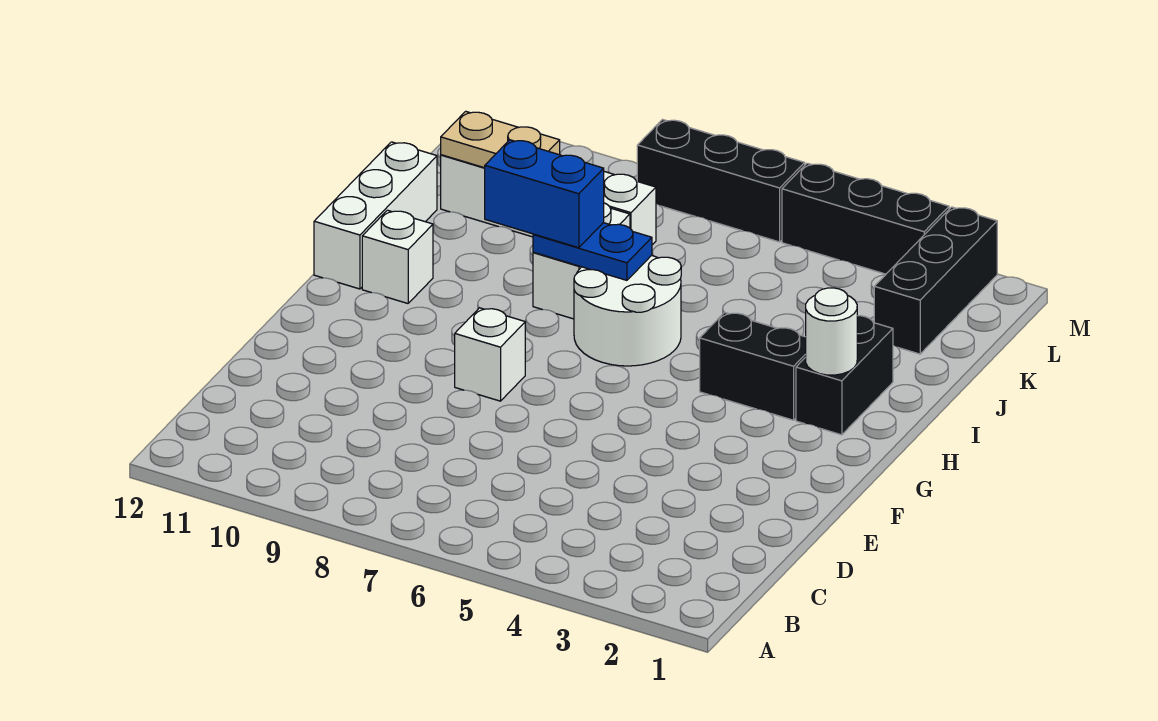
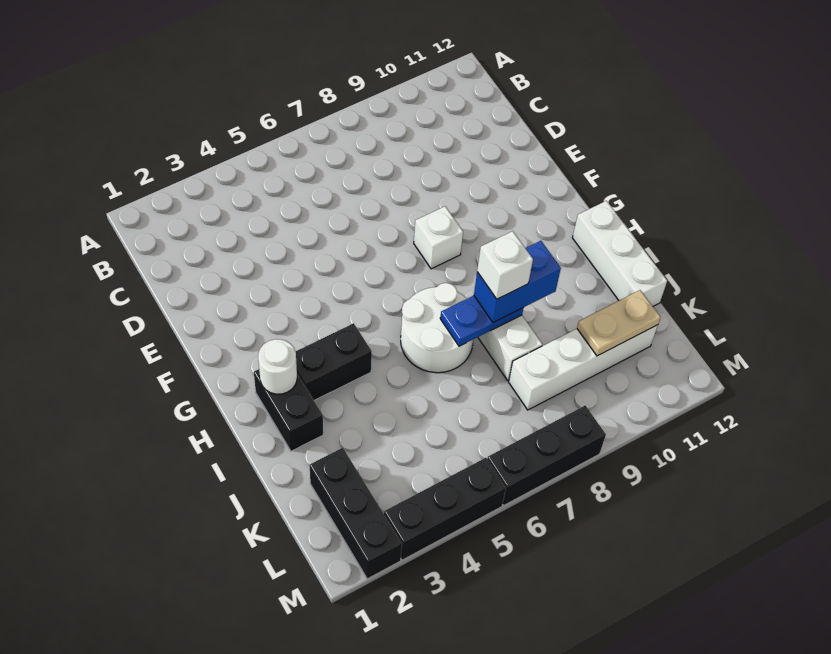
white brick H11 level 1 -> white brick I8 level 4

